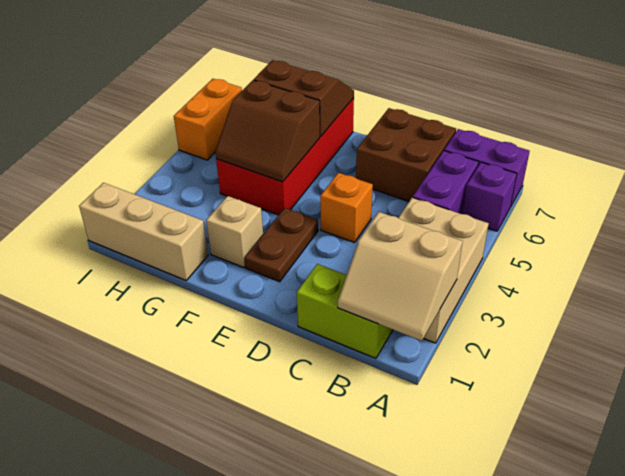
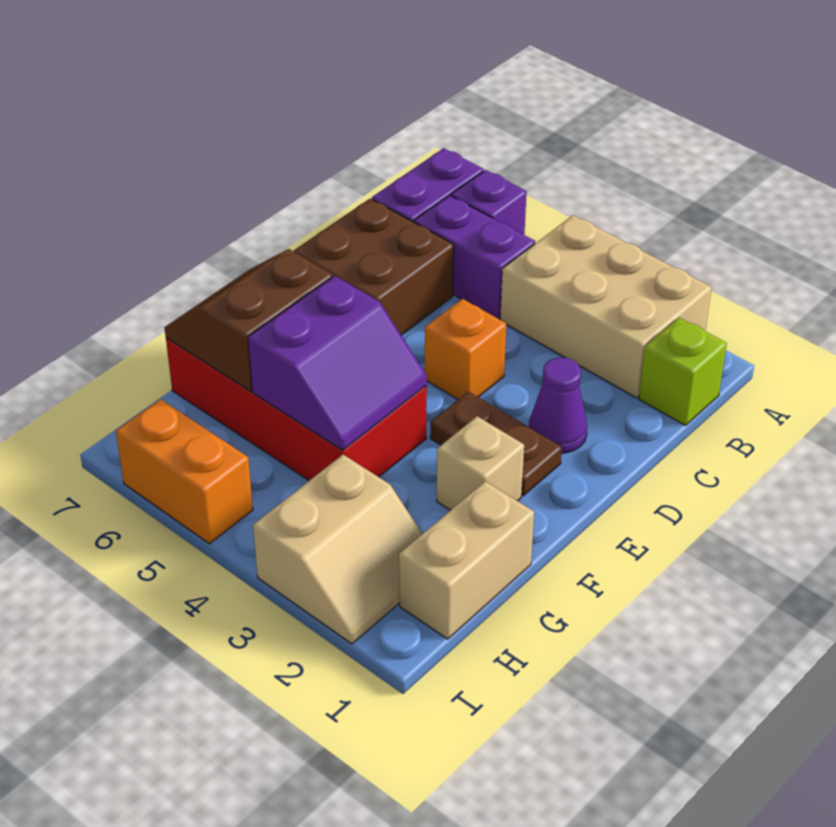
tan slope A1:B2 level 2 top 2 -> tan slope H2:I3 level 1 top 3
lime brick B1:C1 level 1 -> lime brick B1 level 1
none -> purple cone D2 level 1
brown slope F4:G5 level 2 top 5 -> purple slope F4:G5 level 2 top 5
tan brick G1:I1 level 1 -> tan brick G1:H1 level 1

